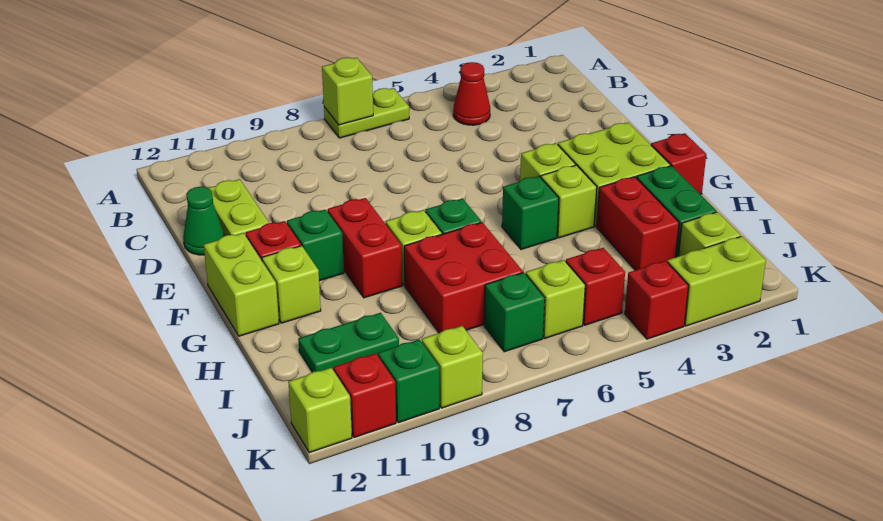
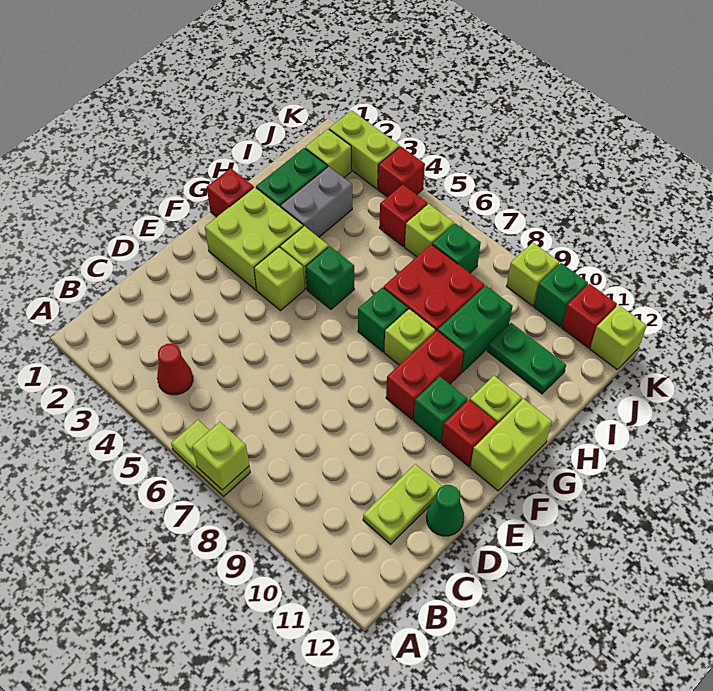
red brick H3:I3 level 1 -> grey brick H3:I3 level 1
none -> green brick H9:I9 level 1

